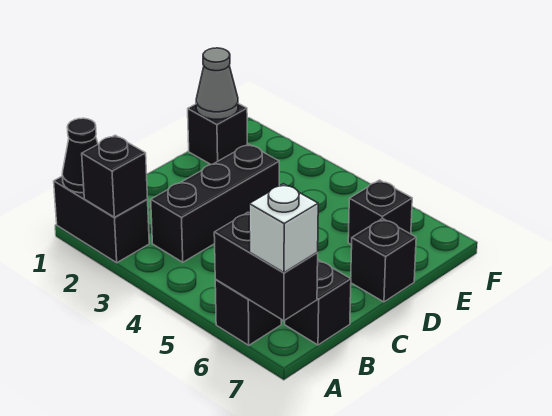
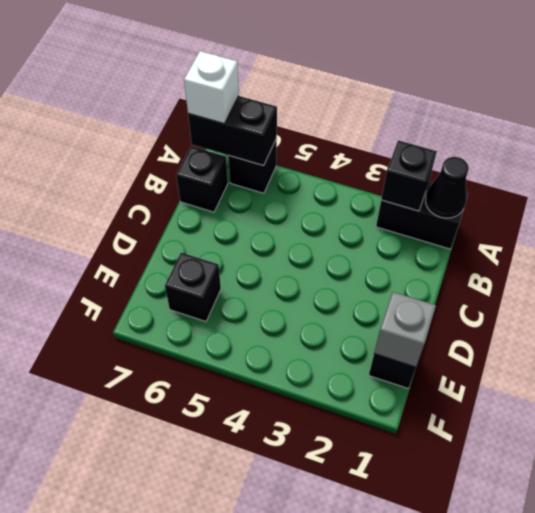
black brick B3:D3 level 1 -> none
black brick D7 level 1 -> none
grey cone E1 level 2 -> grey brick E1 level 2

